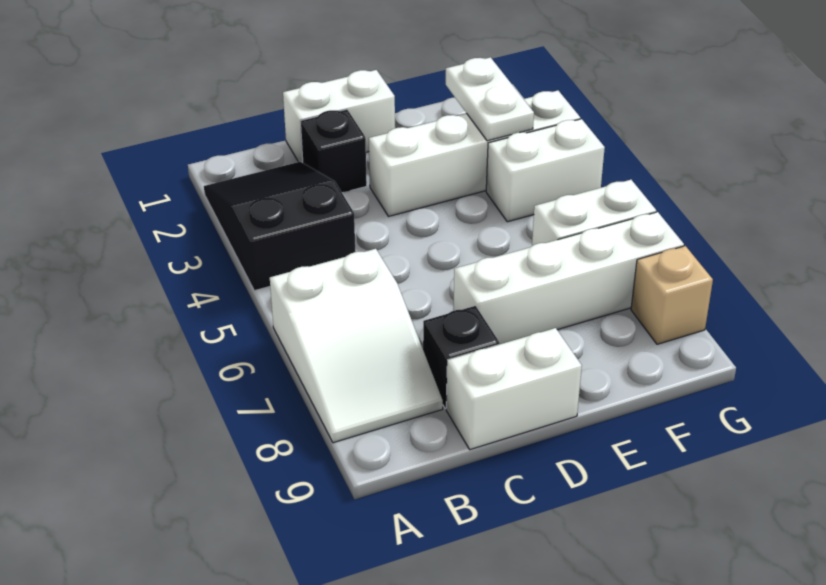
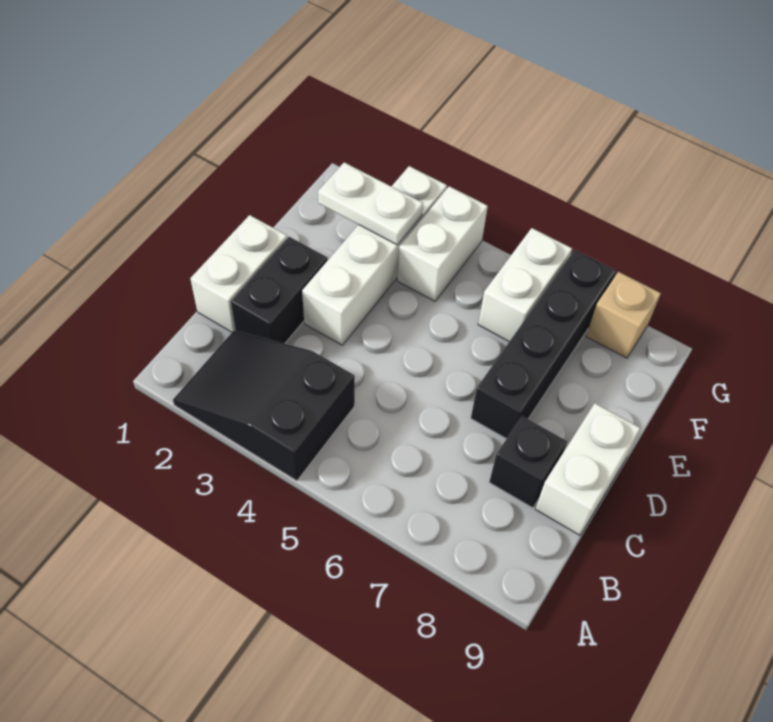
white slope A6:B8 level 1 top 6 -> none
black brick C2 level 1 -> black brick C2:D2 level 1
white brick D7:G7 level 1 -> black brick D7:G7 level 1

